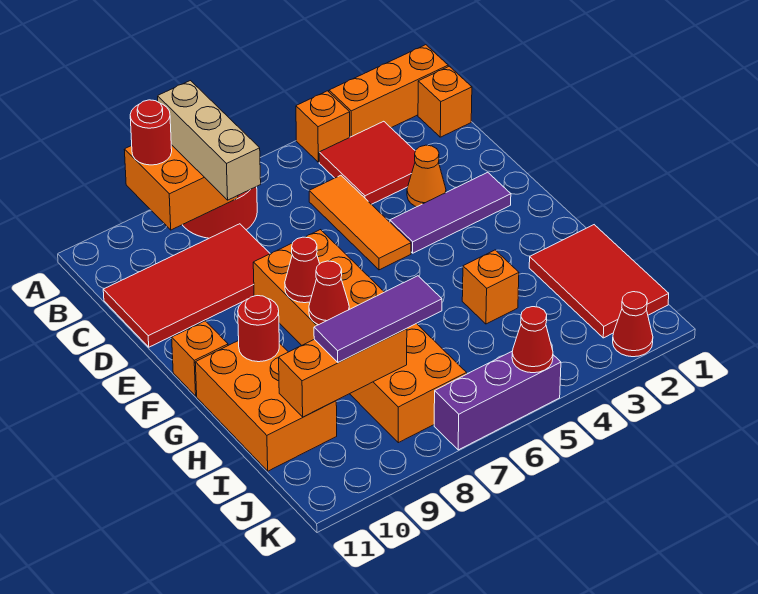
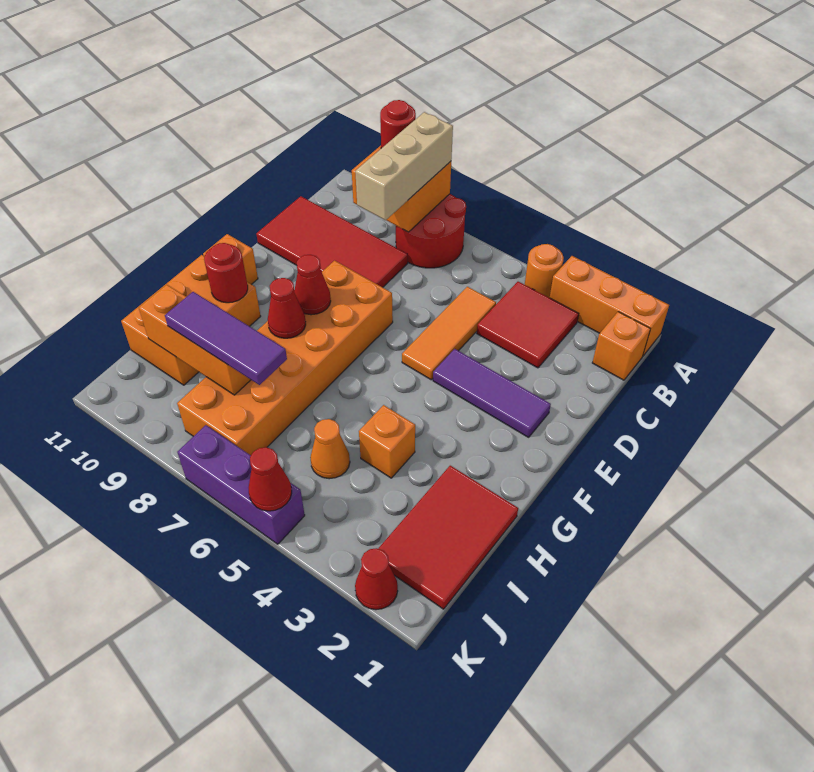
orange brick A4 level 1 -> orange round brick A4 level 1
orange cone D3 level 1 -> orange cone I5 level 1

